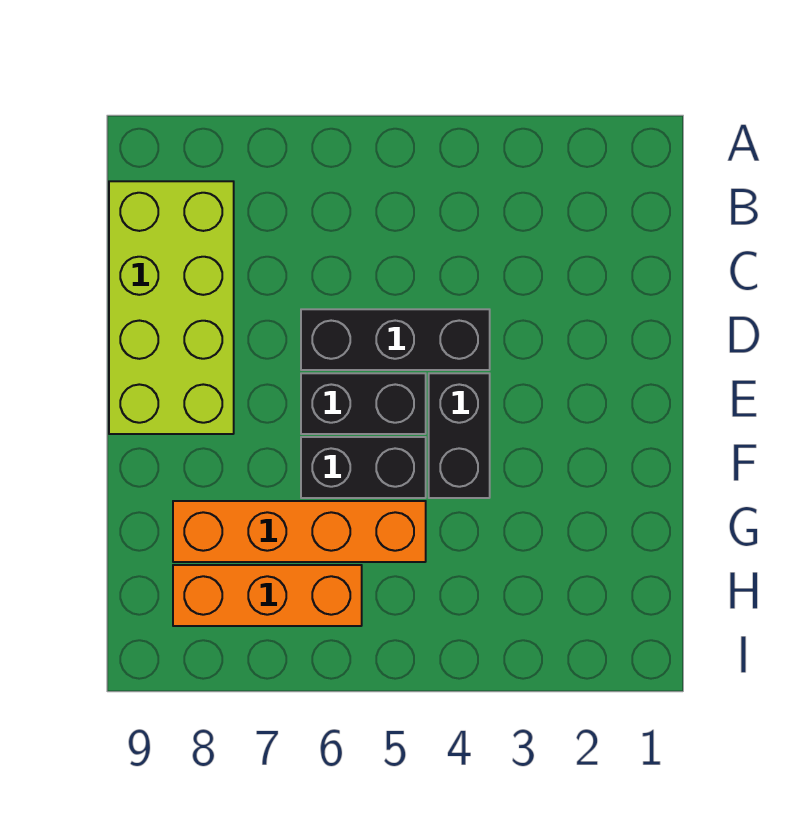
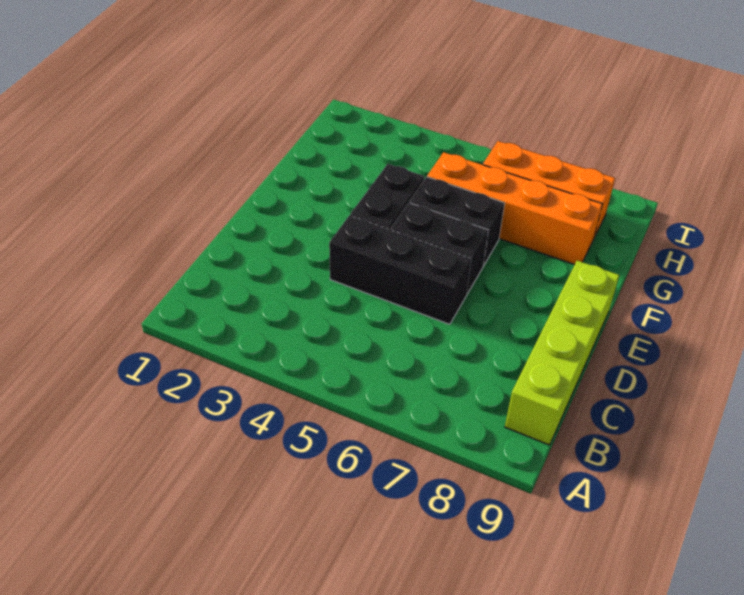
lime brick B8:E9 level 1 -> lime brick B9:E9 level 1

